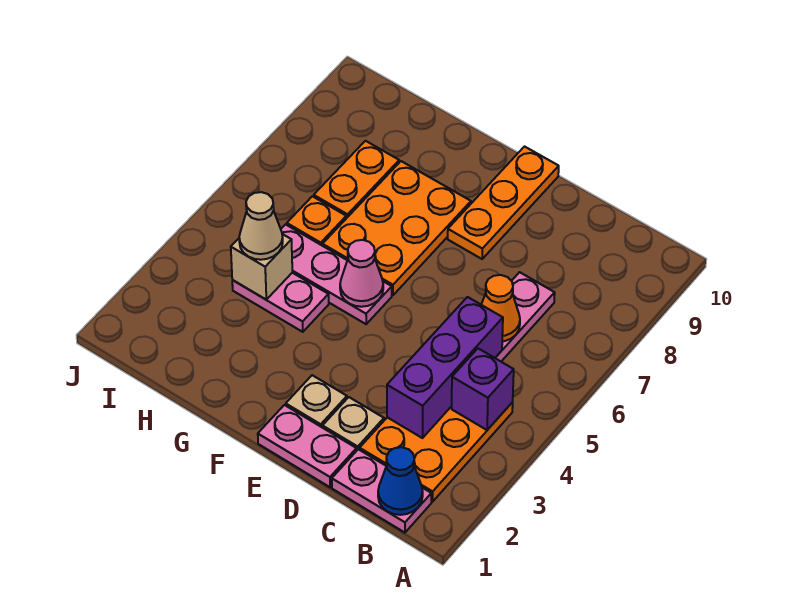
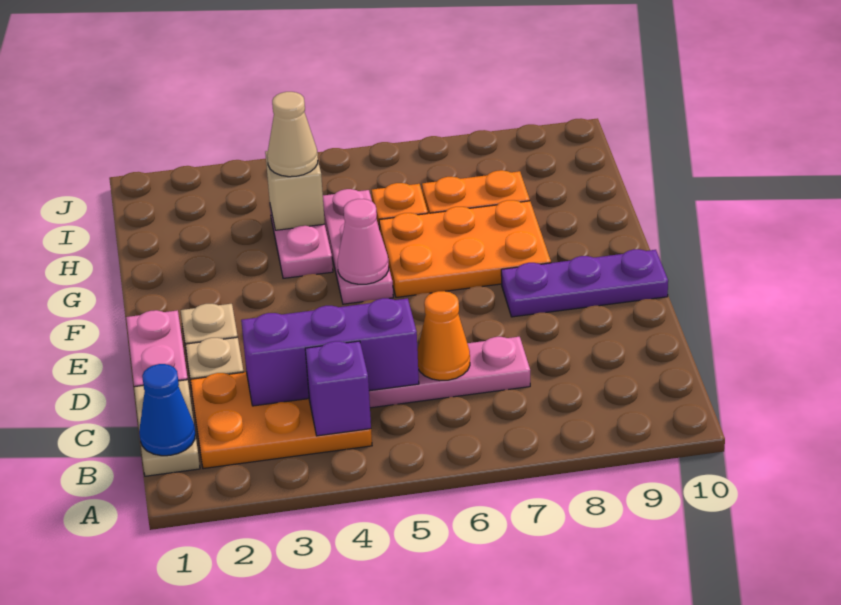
pink plate B1:C1 level 1 -> tan plate B1:C1 level 1
orange plate E8:E10 level 1 -> purple plate E8:E10 level 1

